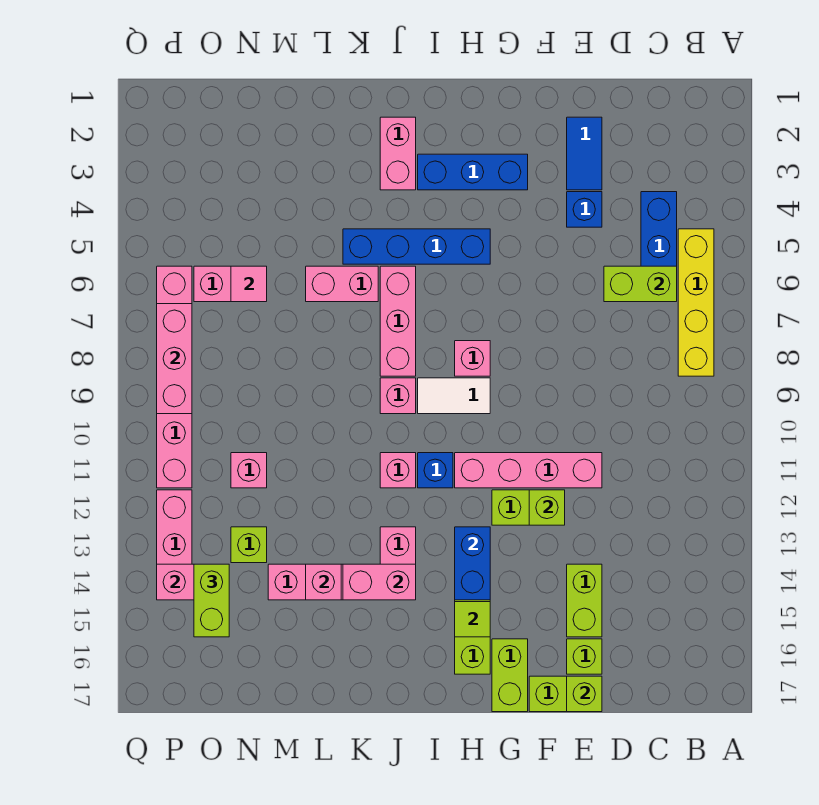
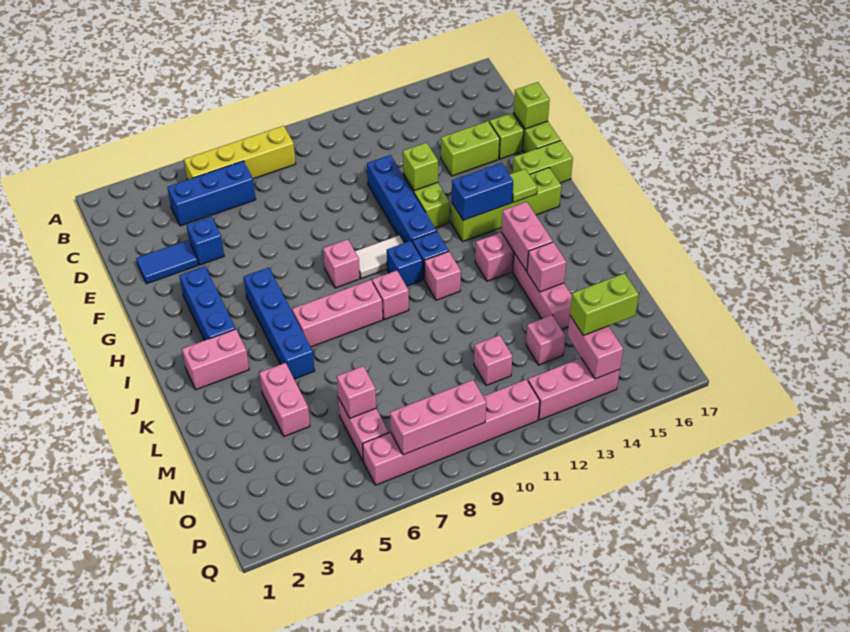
lime brick C6:D6 level 2 -> none
pink brick E11:H11 level 1 -> blue brick E11:H11 level 1
white tile H9:I9 level 1 -> white tile H9:H10 level 1
none -> blue brick I10 level 1
pink brick K6:L6 level 1 -> pink brick L4:M4 level 1
pink tile N6 level 2 -> pink brick N6 level 2
lime brick N13 level 1 -> pink brick N13 level 1

